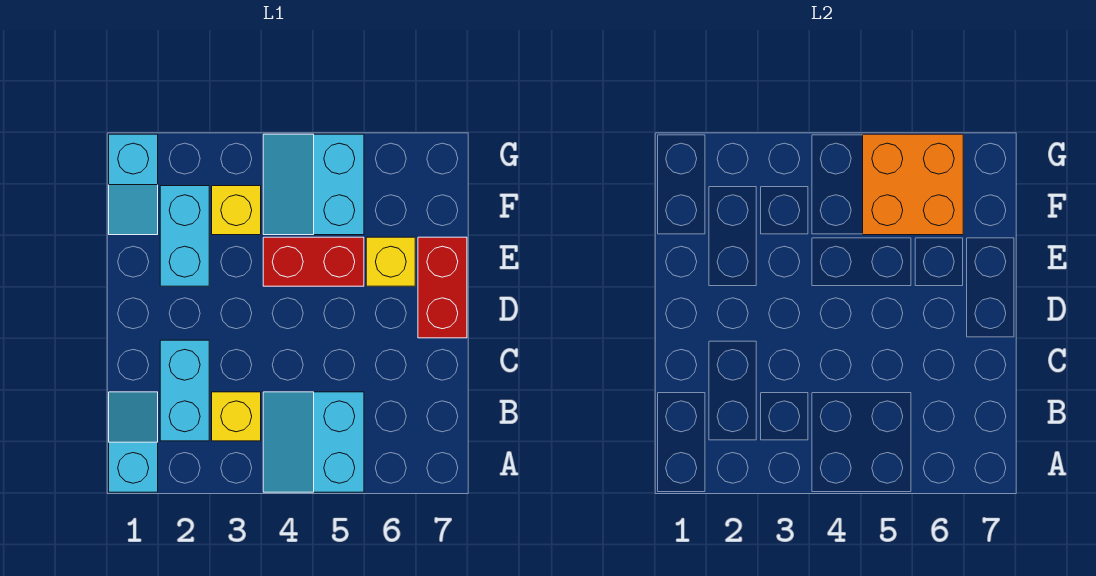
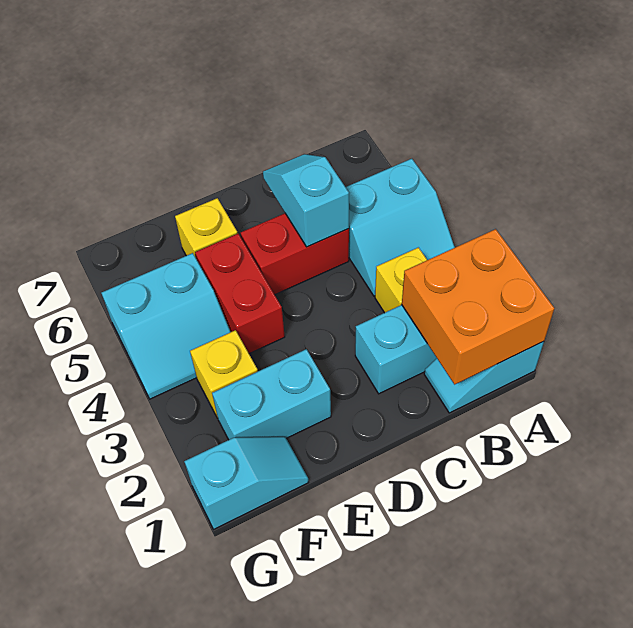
none -> cyan slope C5:C6 level 2 top 5
red brick D7:E7 level 1 -> red brick C5:D5 level 1
orange brick F5:G6 level 2 -> orange brick A1:B2 level 2

